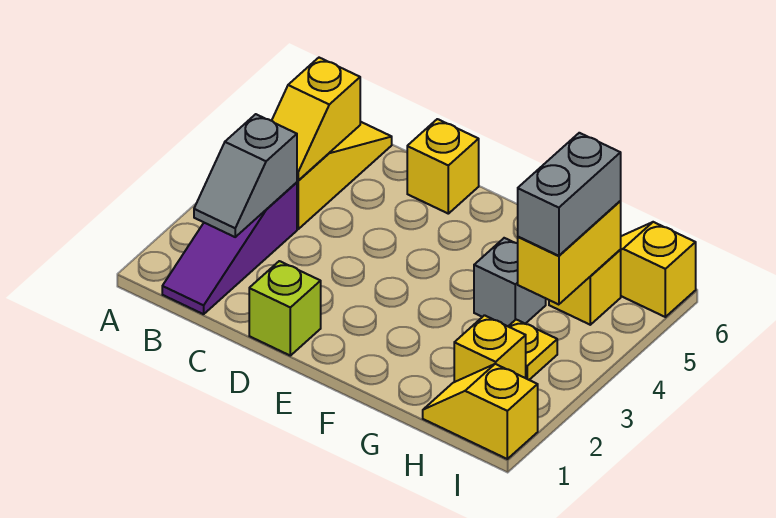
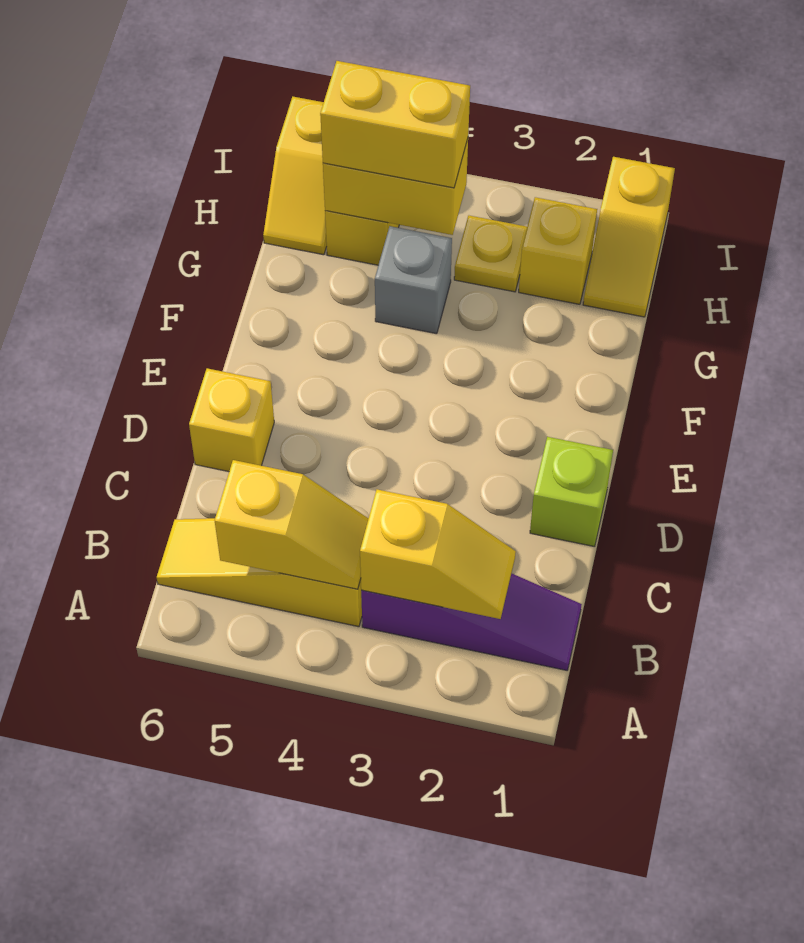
grey slope B2:B3 level 2 top 3 -> yellow slope B2:B3 level 2 top 3
grey brick H4:H5 level 3 -> yellow brick H4:H5 level 3

